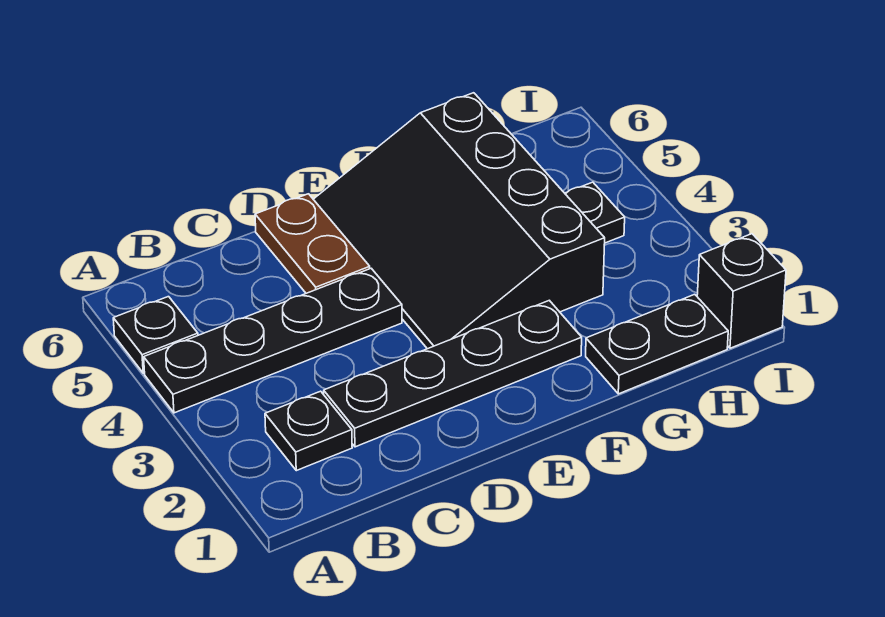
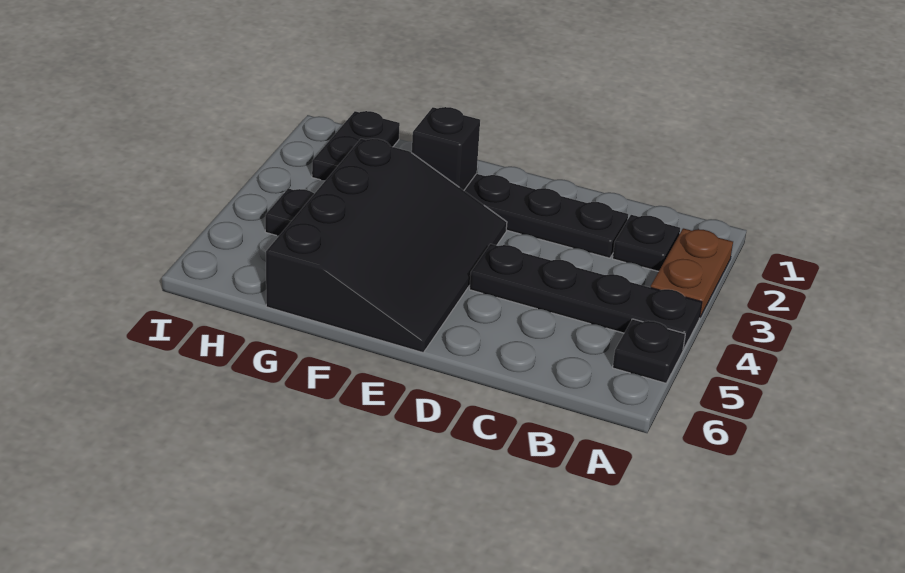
brown plate D5:D6 level 1 -> brown plate A2:A3 level 1
black plate G1:H1 level 1 -> black plate H1:H2 level 1
black brick I1 level 1 -> black brick F2 level 2

